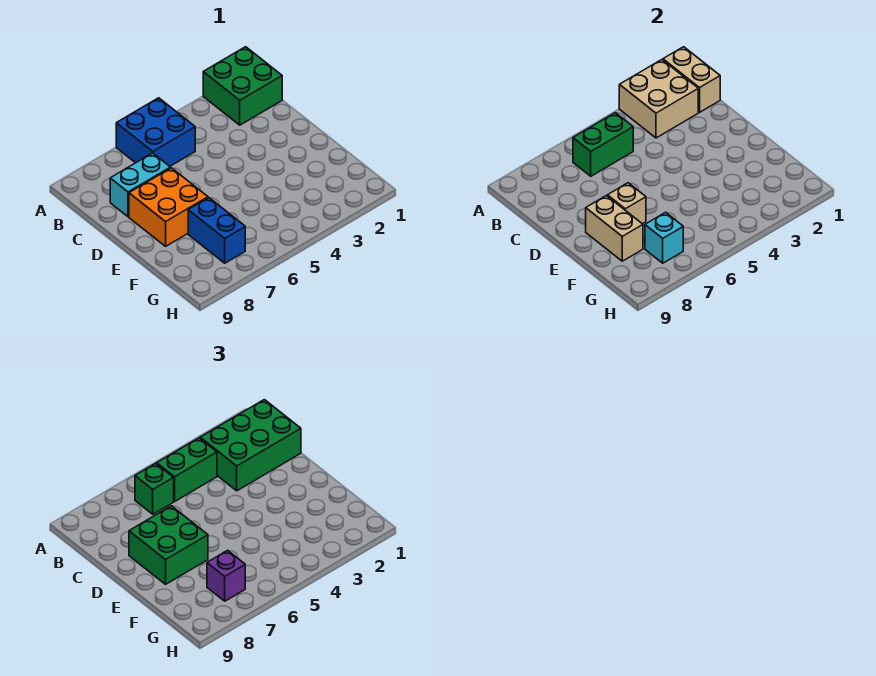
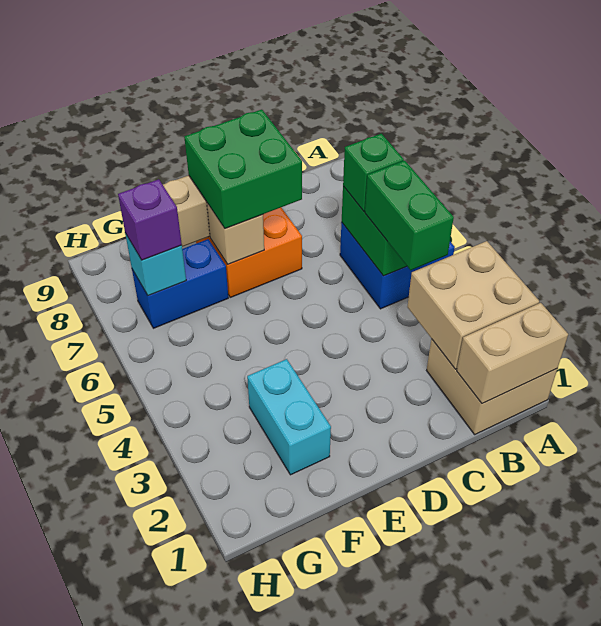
green brick A1:B2 level 1 -> tan brick A1:B2 level 1
green brick B1:C3 level 3 -> none
cyan brick C7:C8 level 1 -> cyan brick F2:F3 level 1

